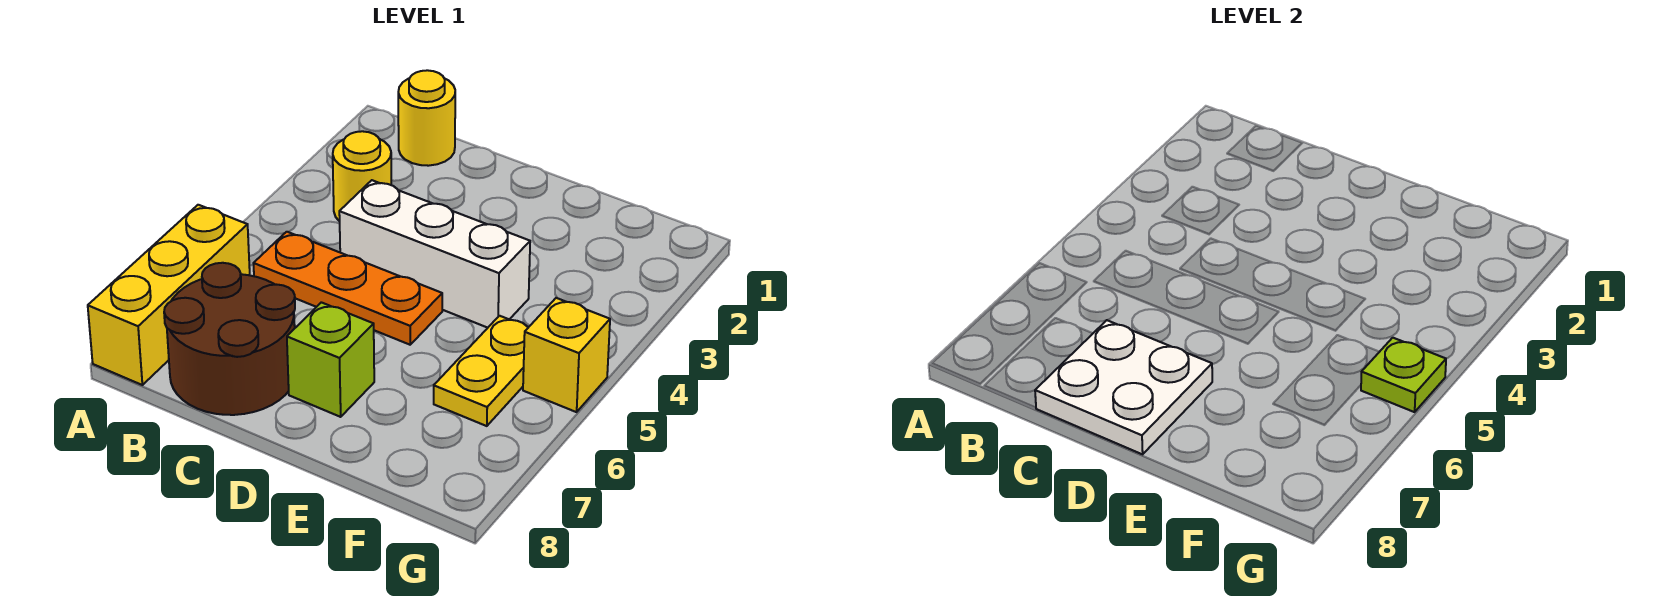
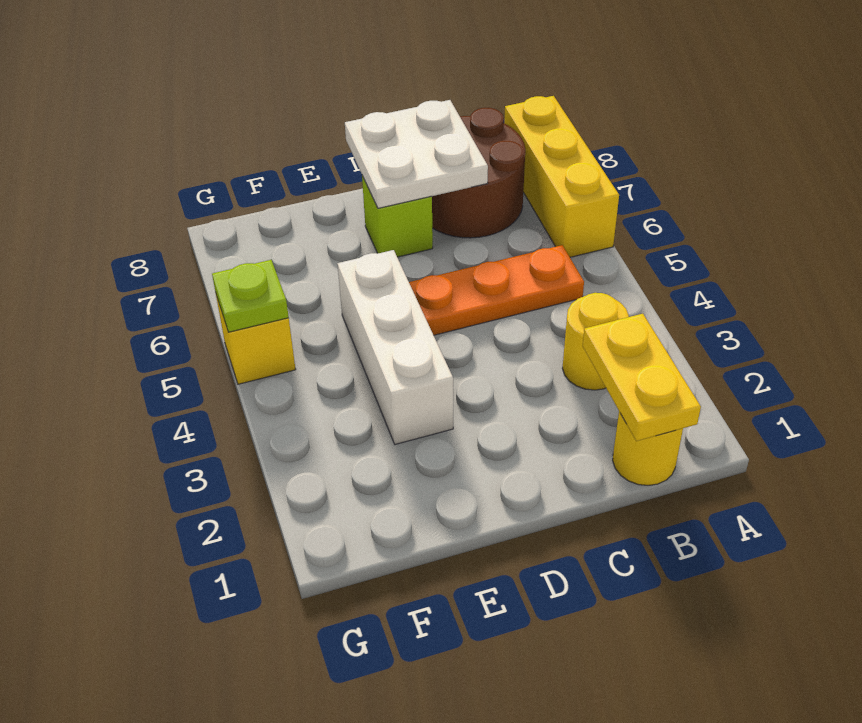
white brick C4:E4 level 1 -> white brick E3:E5 level 1
yellow plate F5:F6 level 1 -> yellow plate B1:B2 level 2

